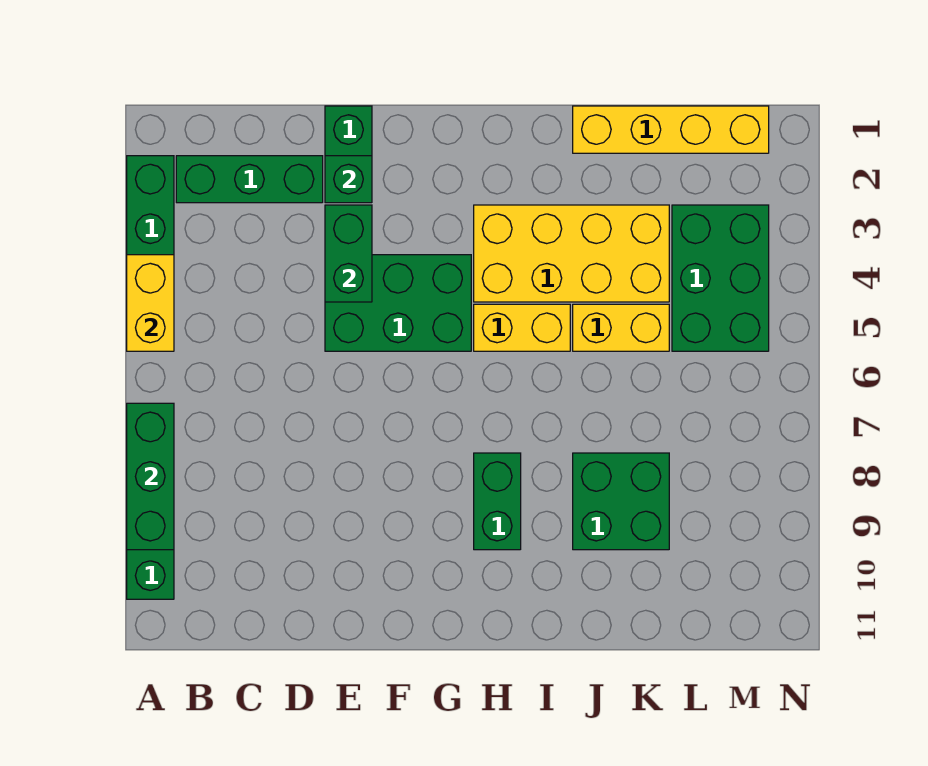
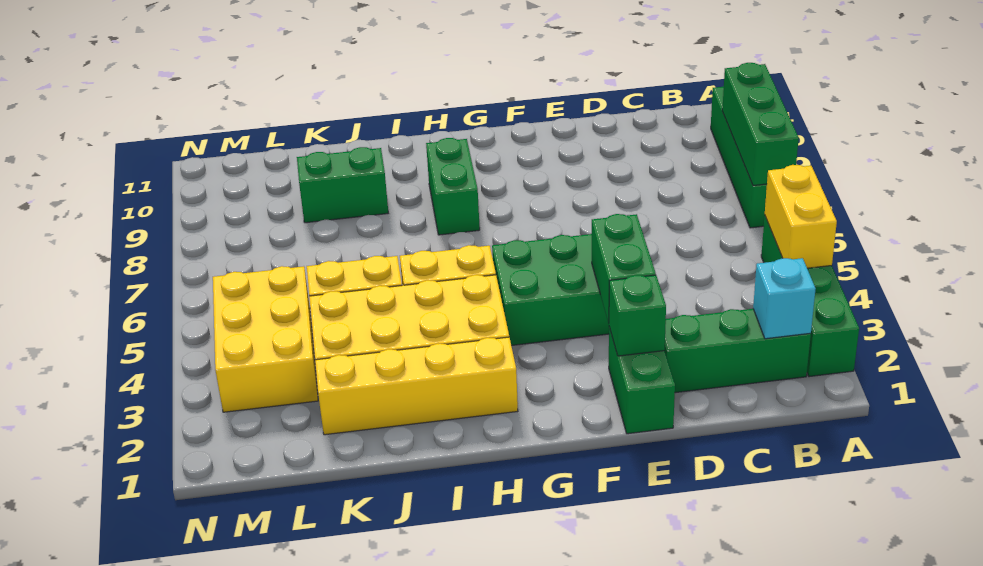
none -> cyan brick B2 level 2
yellow brick J1:M1 level 1 -> yellow brick H2:K2 level 1
green brick J8:K9 level 1 -> green brick J9:K9 level 1
green brick L3:M5 level 1 -> yellow brick L3:M5 level 1

